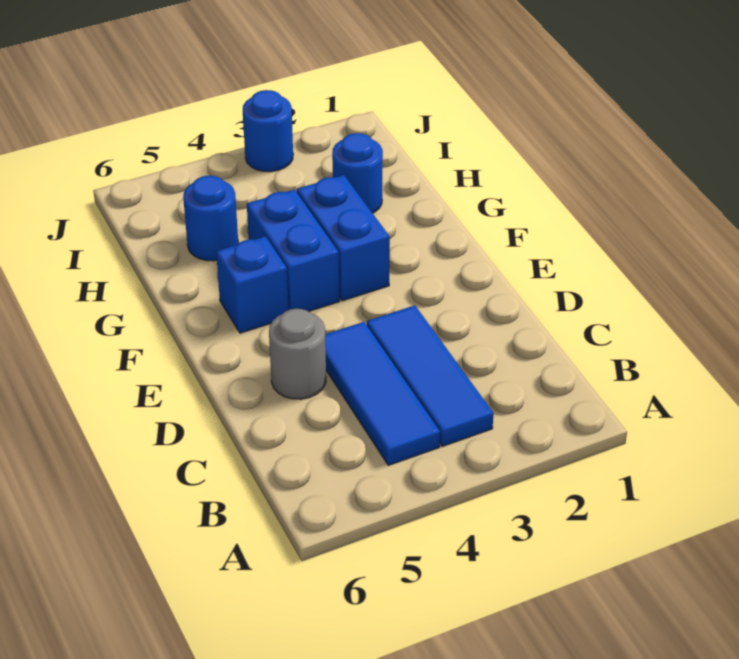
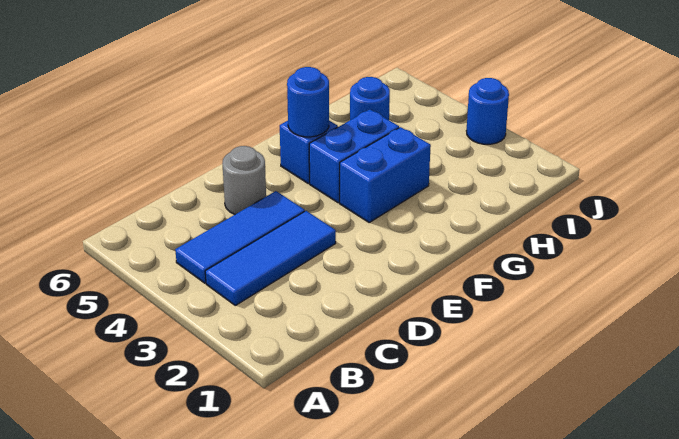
blue round brick H2 level 1 -> blue round brick F5 level 2

